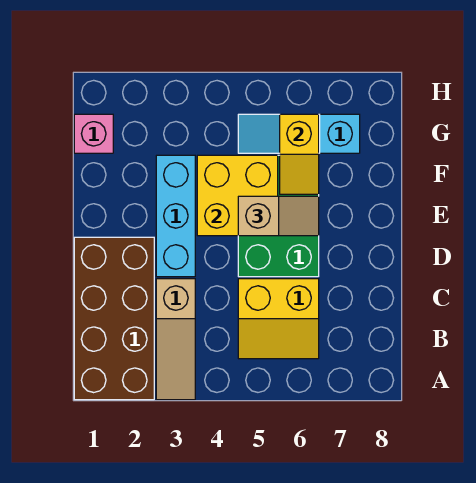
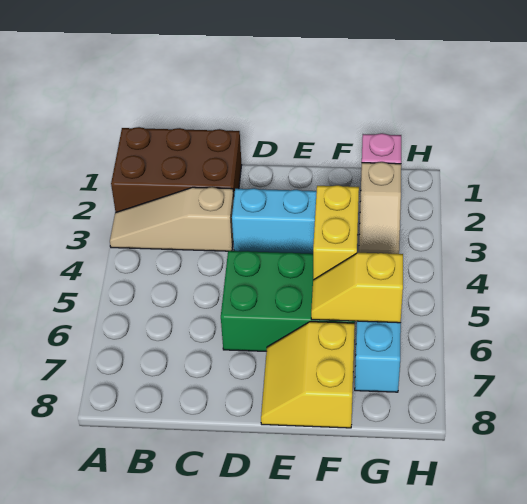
brown brick A1:D2 level 1 -> brown brick A1:C2 level 1
yellow slope B5:C6 level 1 top C -> yellow slope E7:F8 level 1 top F
yellow brick E4:F5 level 2 -> yellow brick F4:F5 level 2
tan slope E5:E6 level 3 top 5 -> tan slope G2:G3 level 1 top 2

